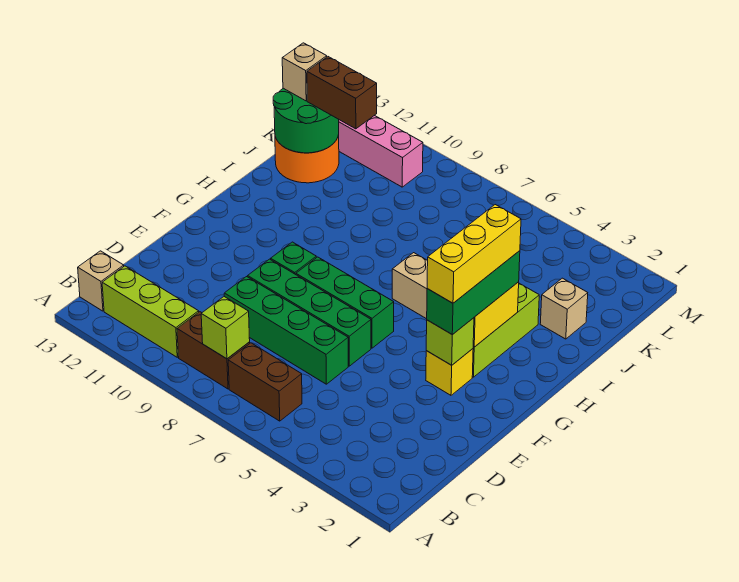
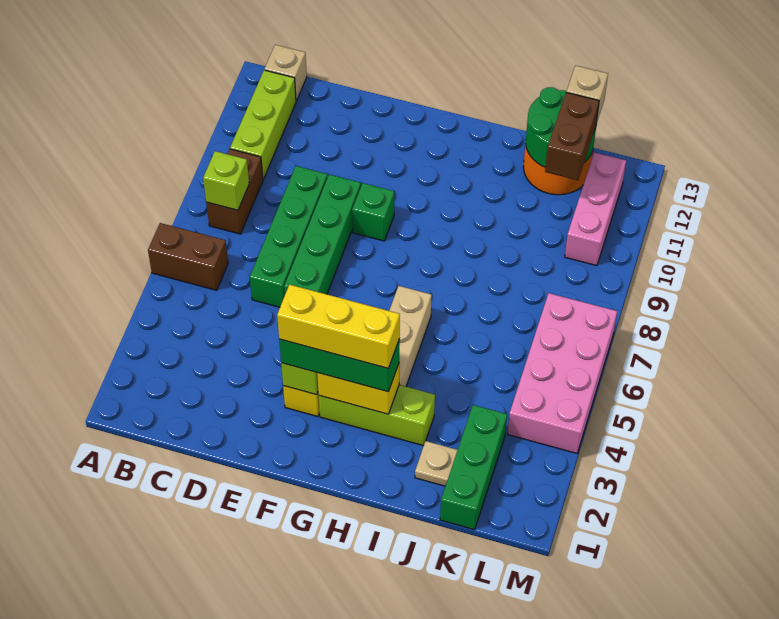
brown brick B6:B7 level 1 -> brown brick A6:B6 level 1
green brick F6:F8 level 1 -> green brick K1:K3 level 1
tan brick J2 level 1 -> tan plate J2 level 1
none -> pink brick L4:M7 level 1

